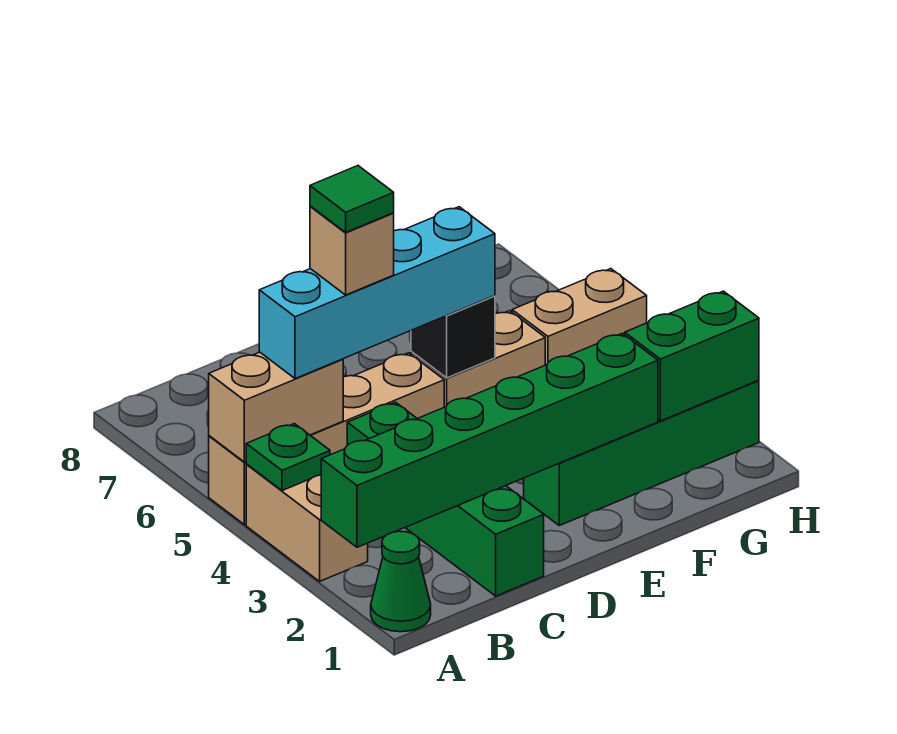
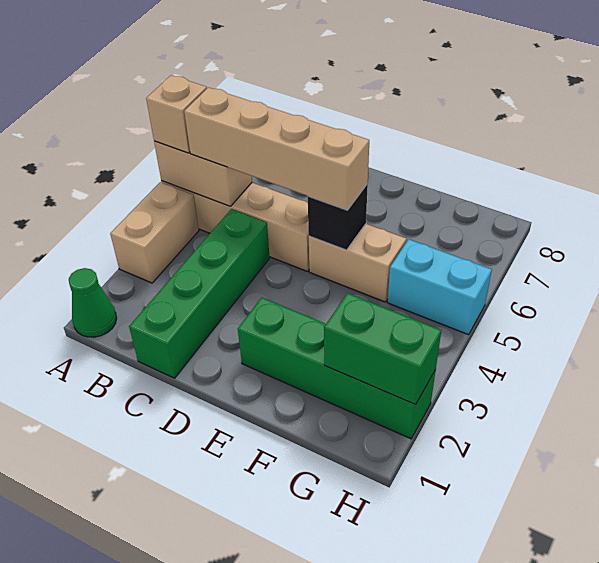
green brick A2:F2 level 2 -> none
green plate A4 level 2 -> none
cyan brick B5:E5 level 3 -> tan brick B5:E5 level 3
tan brick C5 level 4 -> tan brick A5 level 3
green tile C5 level 5 -> none
tan brick G5:H5 level 1 -> cyan brick G5:H5 level 1

